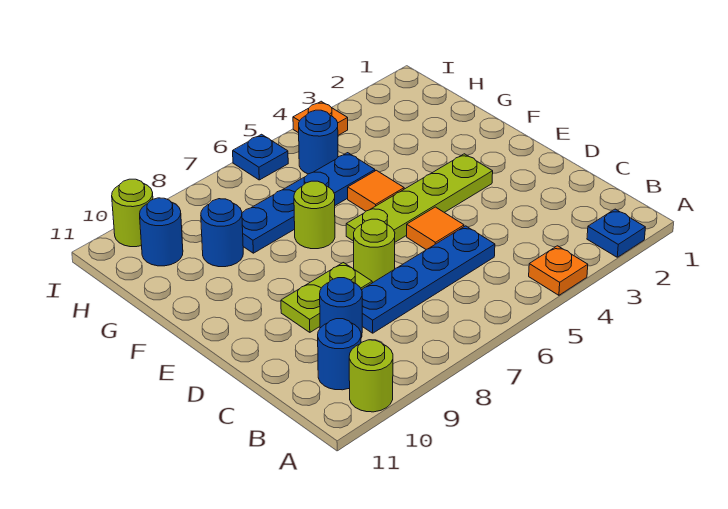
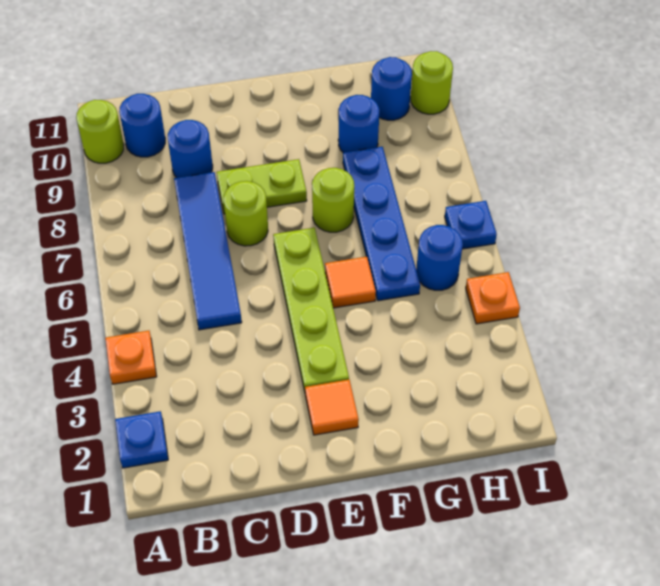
blue plate C5:C8 level 1 -> blue tile C5:C8 level 1
orange tile D5 level 1 -> orange tile E2 level 1
lime plate D8:D9 level 1 -> lime plate D8:E8 level 1

